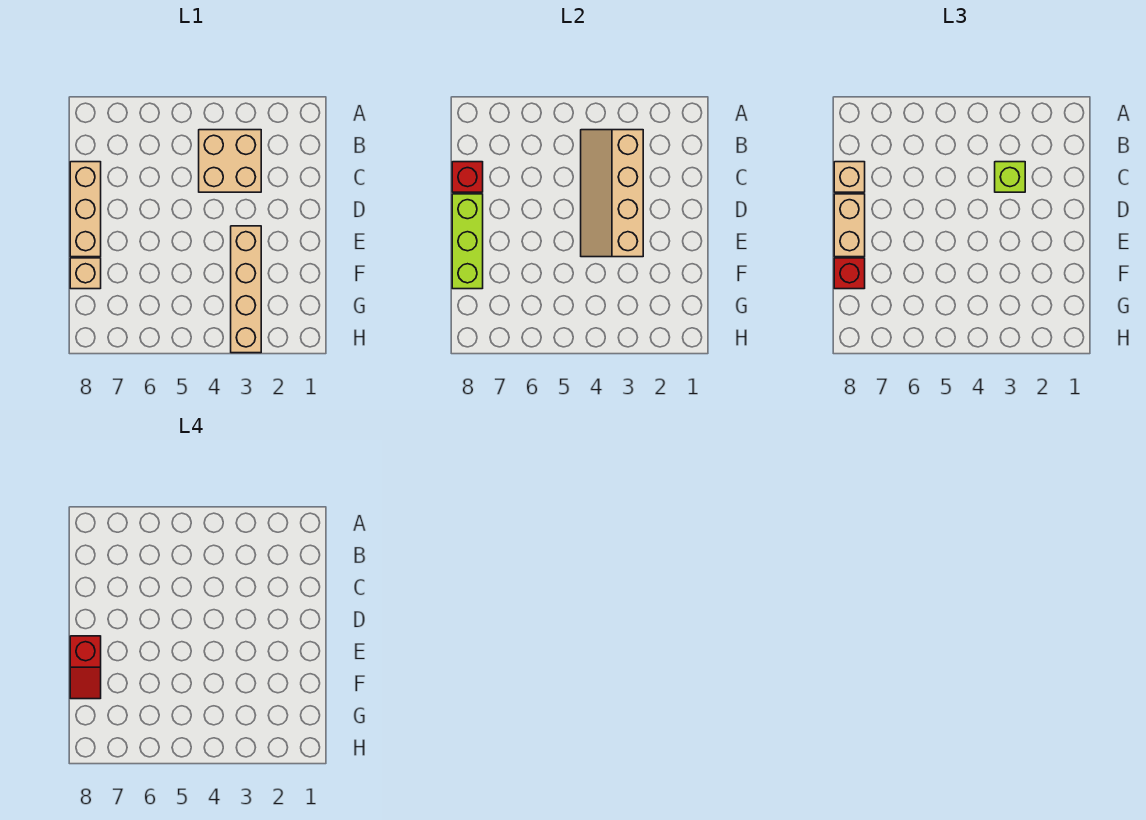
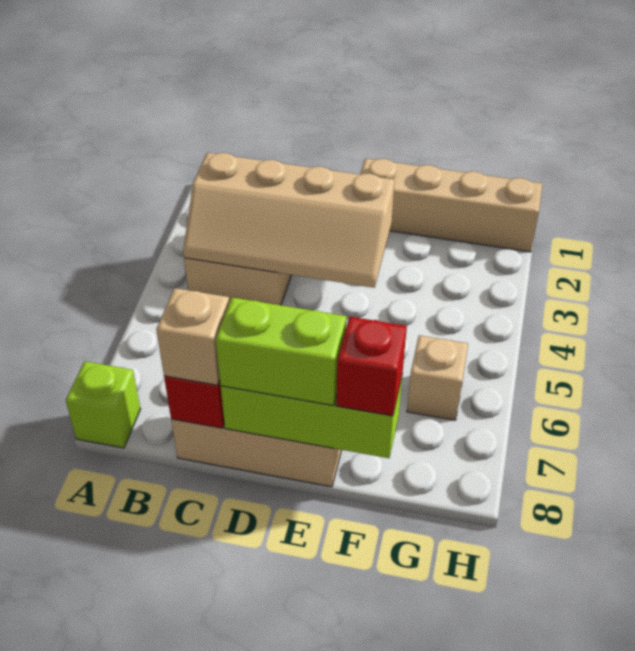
lime brick C3 level 3 -> lime brick A8 level 1
tan brick D8:E8 level 3 -> lime brick D8:E8 level 3
tan brick E3:H3 level 1 -> tan brick E1:H1 level 1
red slope E8:F8 level 4 top E -> none
tan brick F8 level 1 -> tan brick G6 level 1

